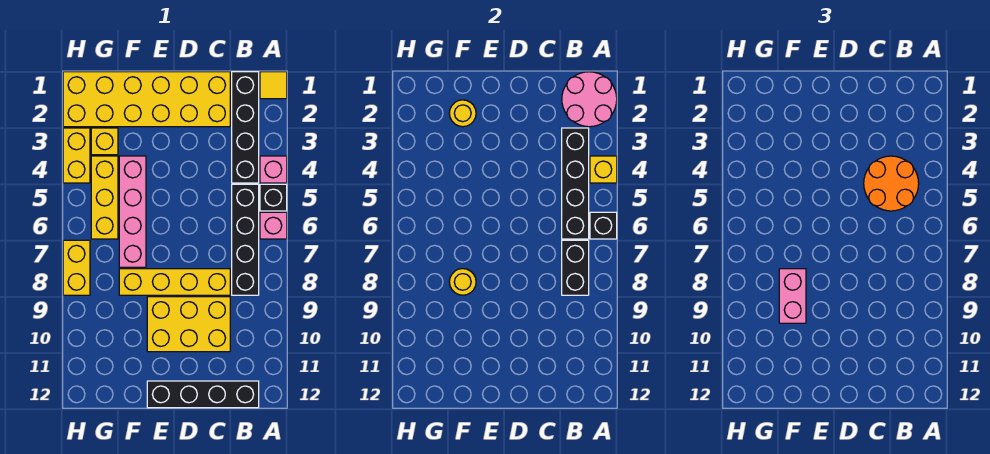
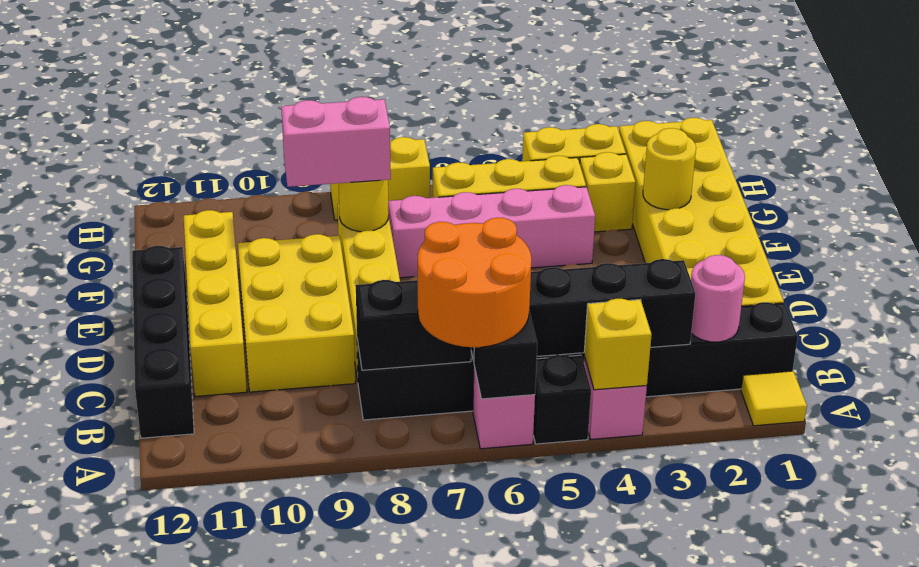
pink round brick A1:B2 level 2 -> pink round brick B2 level 2
orange round brick B4:C5 level 3 -> orange round brick A6:B7 level 3
none -> yellow brick C11:F11 level 1

